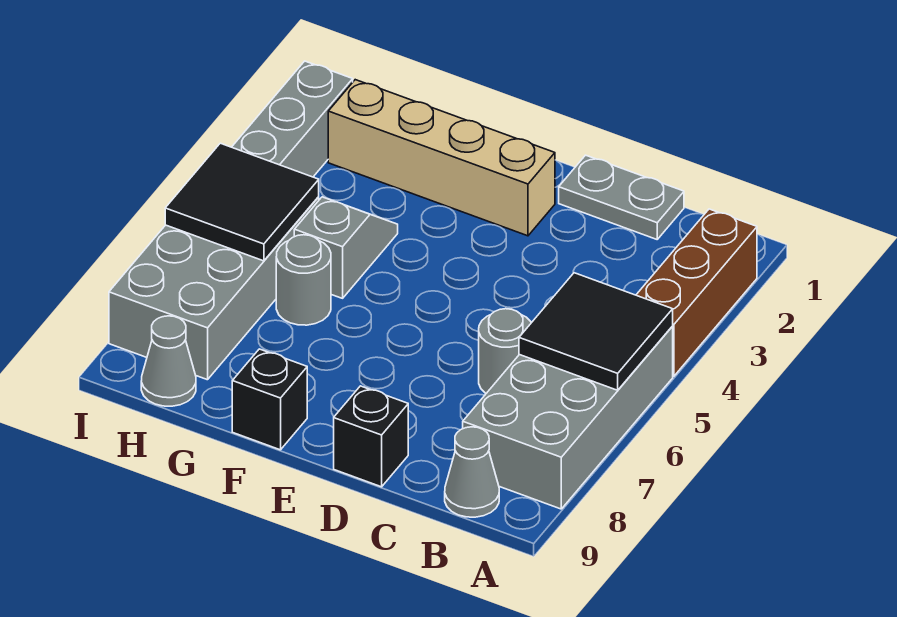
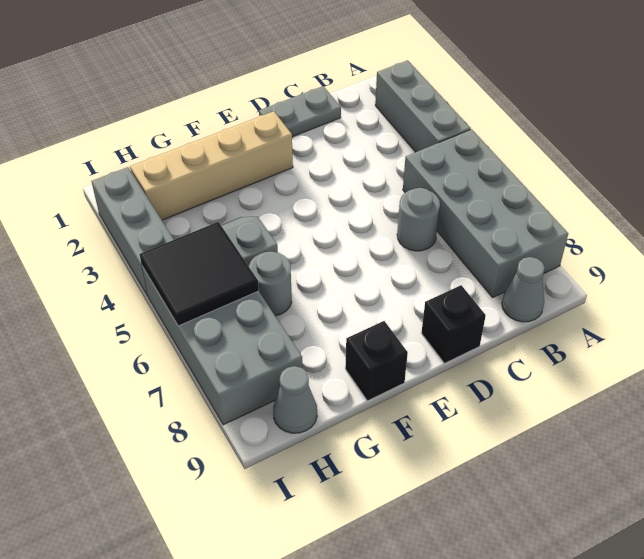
brown brick A2:A4 level 1 -> grey brick A2:A4 level 1
black tile A5:B6 level 2 -> none

